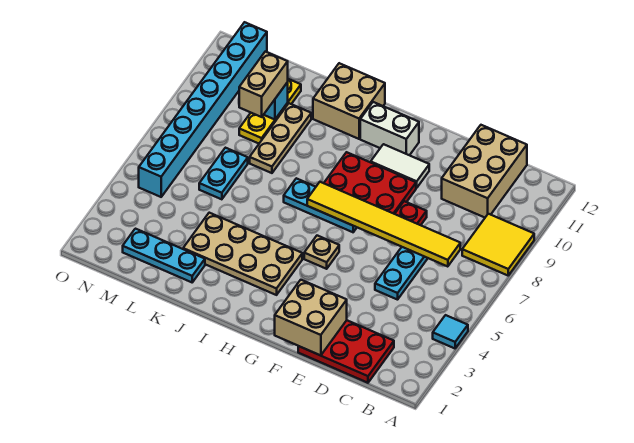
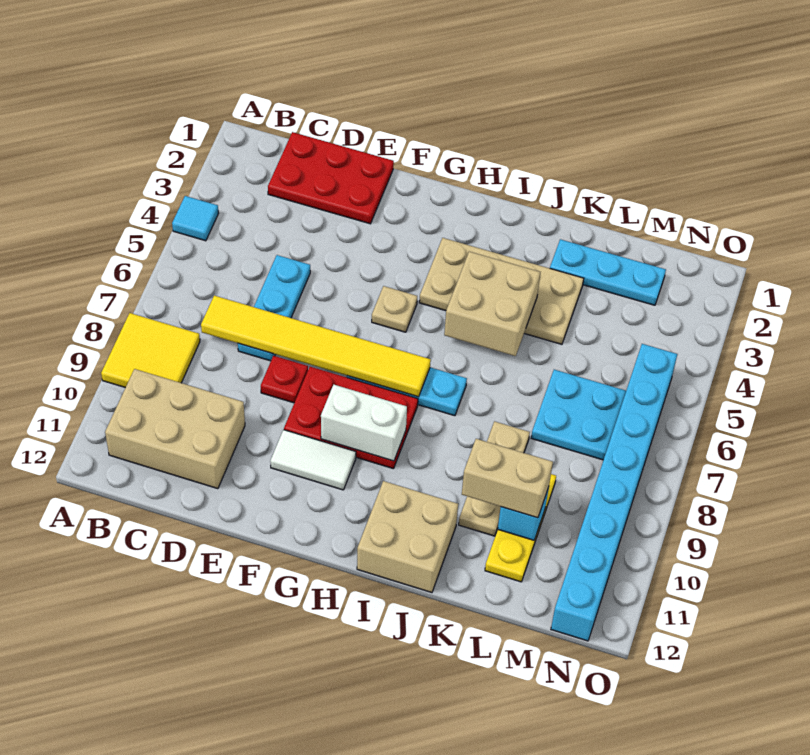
tan brick C10:D12 level 1 -> tan brick B10:D11 level 1
tan brick E1:F2 level 2 -> tan brick I4:J5 level 2
white brick G11:H11 level 1 -> white brick G9:H9 level 2
cyan plate L6:L7 level 1 -> cyan plate L6:M7 level 1
tan brick L9:L10 level 3 -> tan brick K10:L10 level 3

